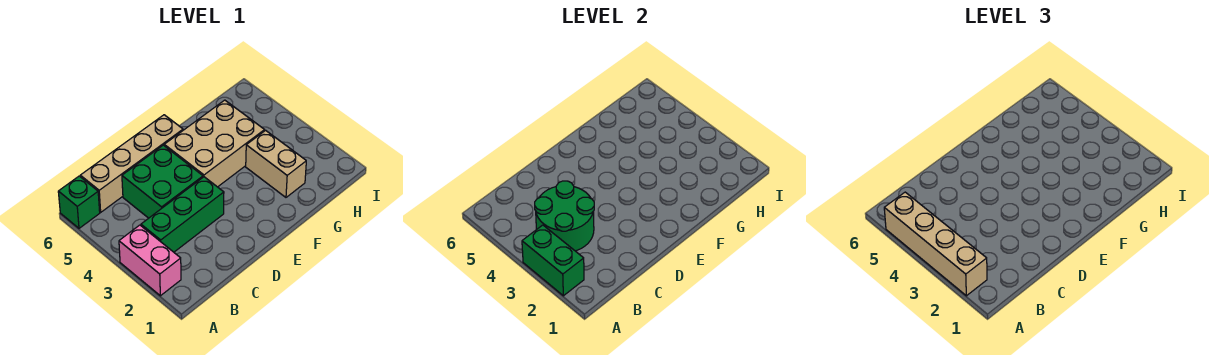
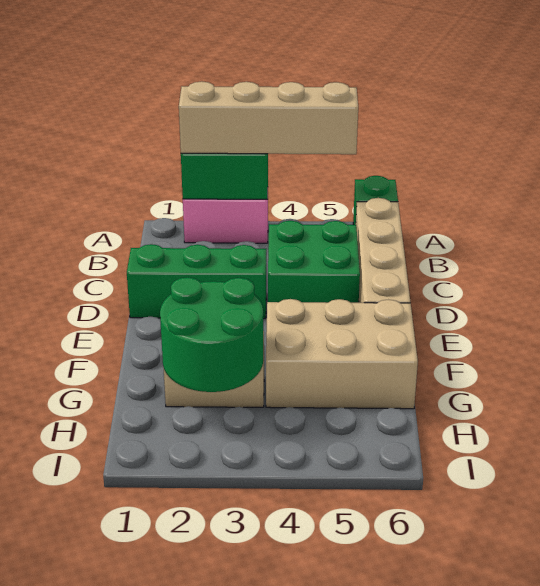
green brick B3:D3 level 1 -> green brick D1:D3 level 1
green round brick B3:C4 level 2 -> green round brick G2:H3 level 2
tan brick E4:G5 level 1 -> tan brick F4:G6 level 1

